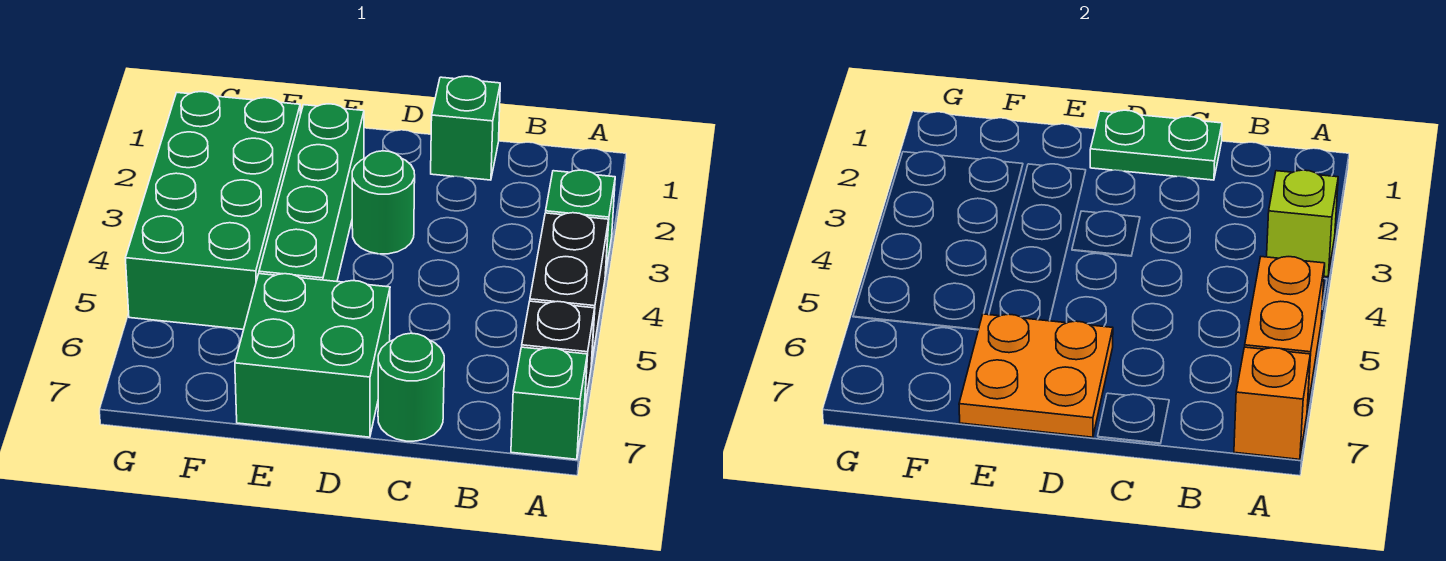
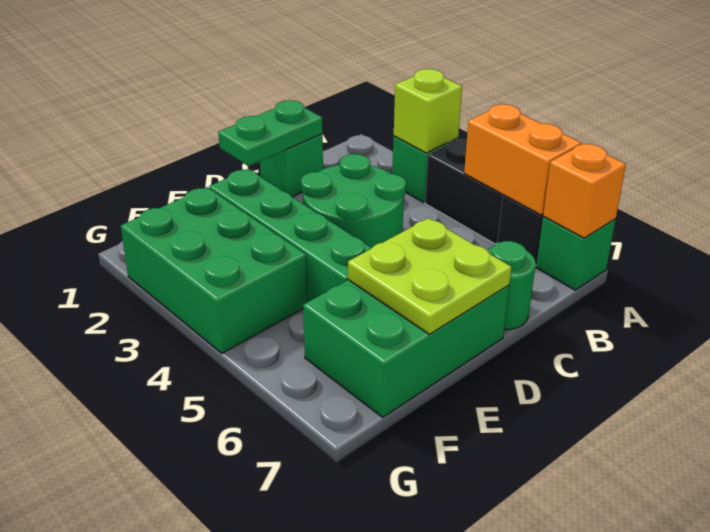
green round brick D3 level 1 -> green round brick C3:D4 level 1
green brick D6:E7 level 1 -> green brick D6:F7 level 1
orange plate D6:E7 level 2 -> lime plate D6:E7 level 2
green brick F2:G5 level 1 -> green brick F2:G4 level 1

